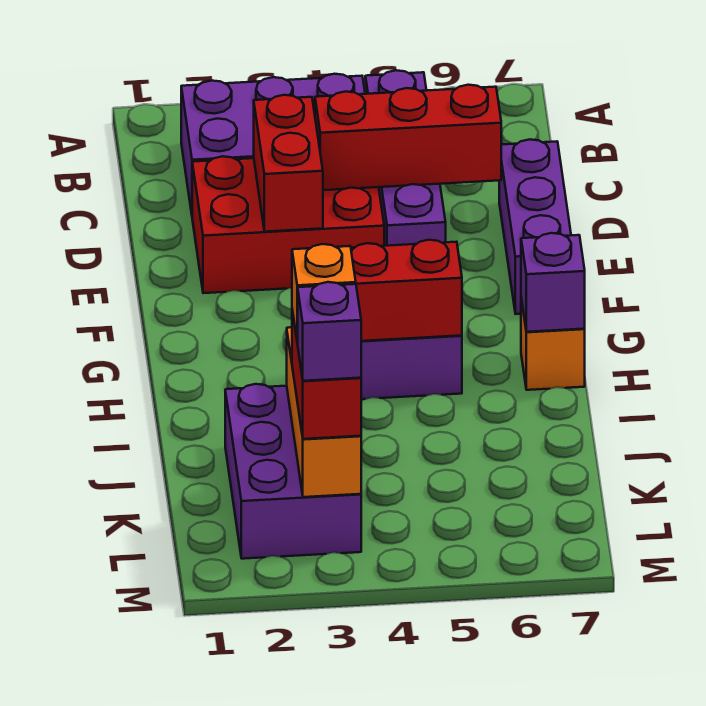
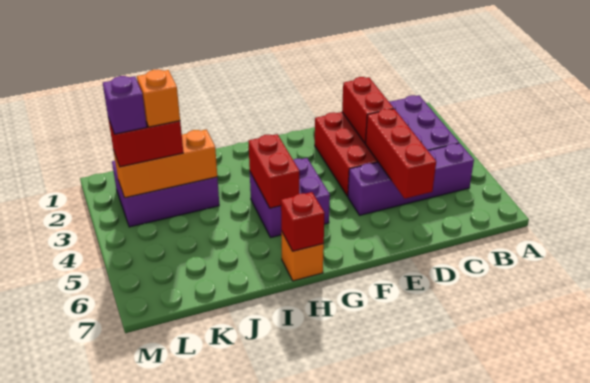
red brick D3:E3 level 2 -> red brick D2:D3 level 2
purple brick D7:F7 level 1 -> none
purple brick H7 level 2 -> red brick H7 level 2

